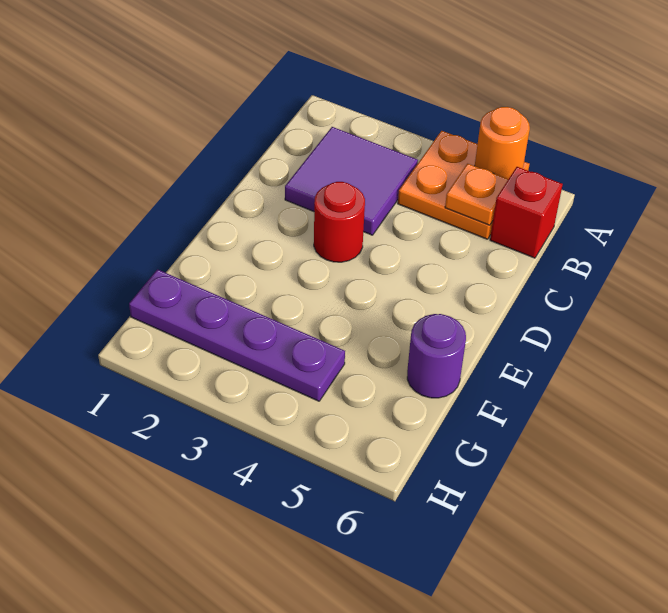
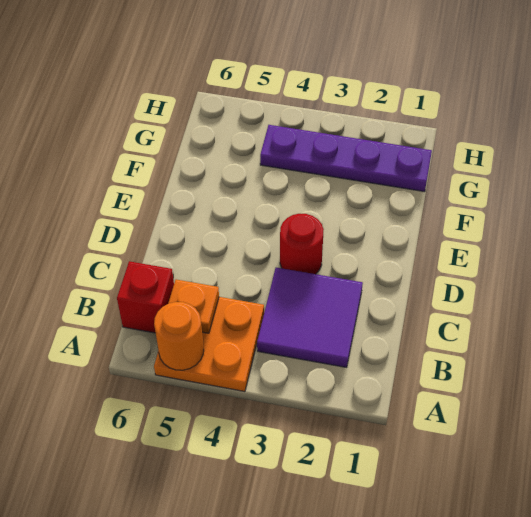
purple round brick F6 level 1 -> none

